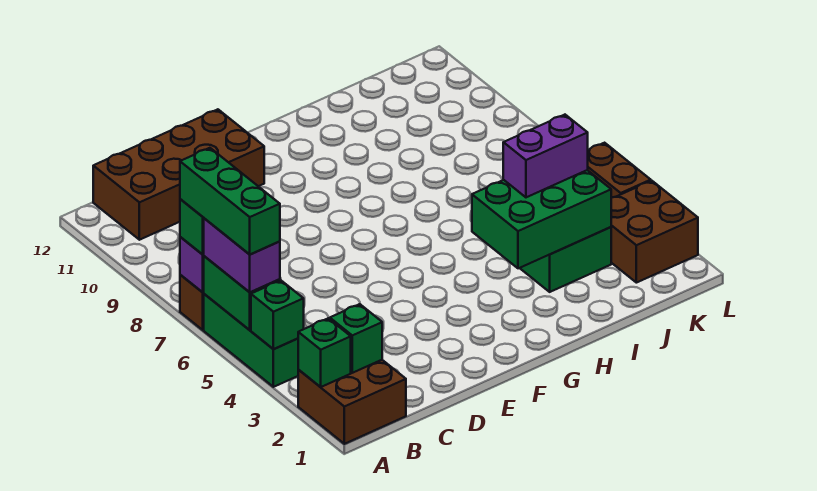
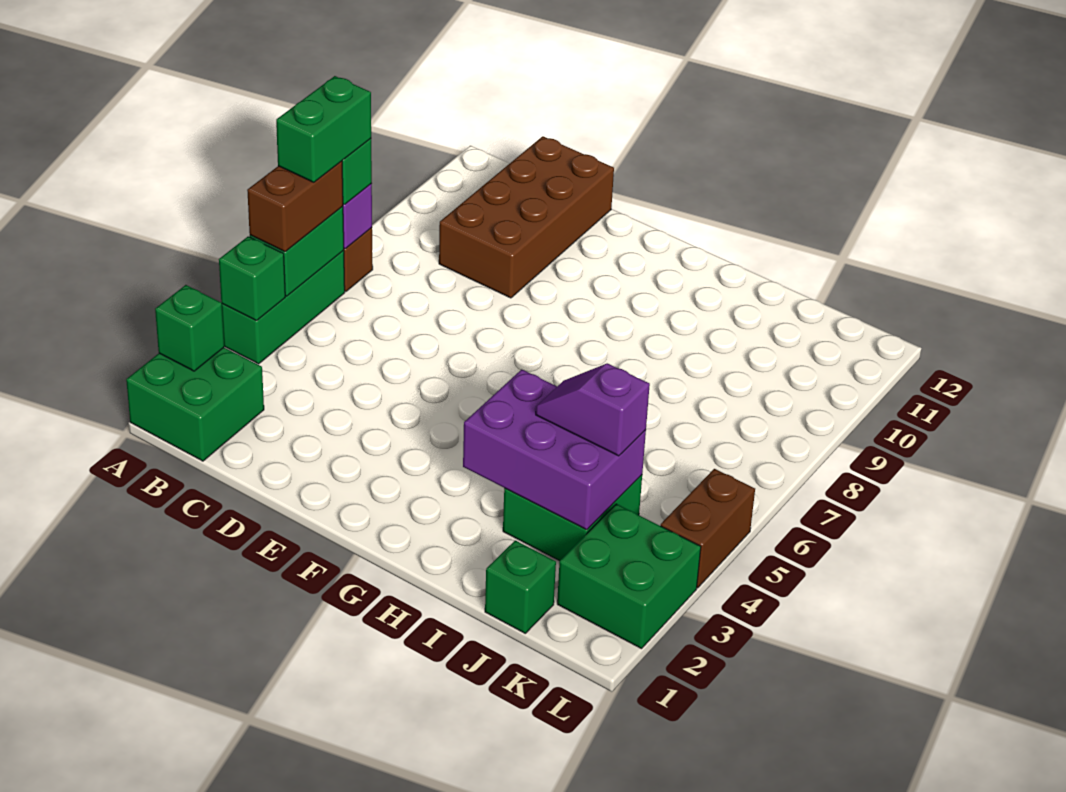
brown brick A1:B2 level 1 -> green brick A1:B2 level 1
purple brick A5:A6 level 3 -> brown brick A5:A6 level 3
green brick A5:A7 level 4 -> green brick A6:A7 level 4
green brick B2 level 2 -> green brick J1 level 1
brown brick B11:E12 level 1 -> brown brick C9:D12 level 1
green brick H3:J4 level 2 -> purple brick H3:J4 level 2
purple brick I4:J4 level 3 -> purple slope I4:J4 level 3 top J
brown brick K2:L3 level 1 -> green brick K2:L3 level 1

